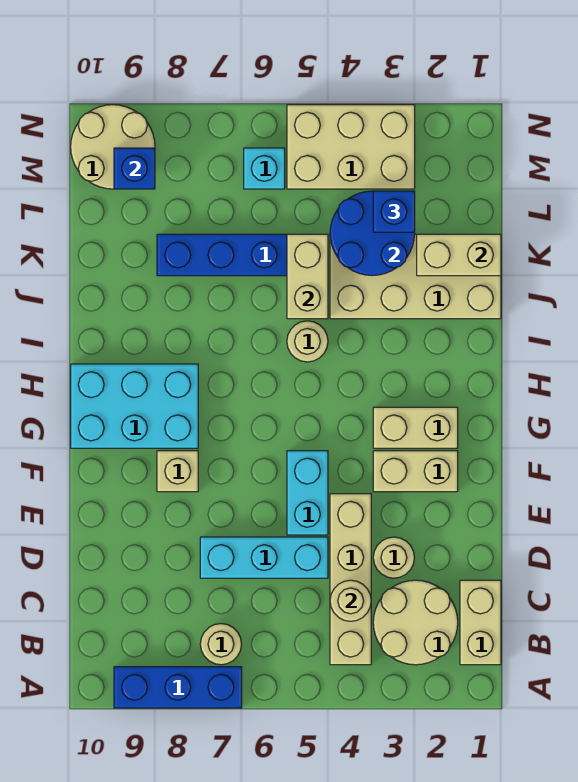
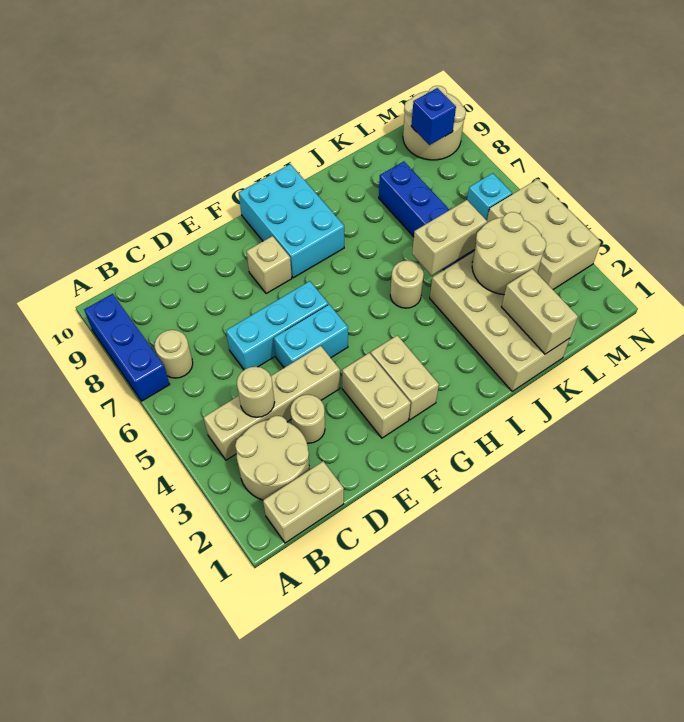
cyan brick D5:D7 level 1 -> cyan brick D6:F6 level 1
blue round brick K3:L4 level 2 -> tan round brick K3:L4 level 2
blue brick L3 level 3 -> none

